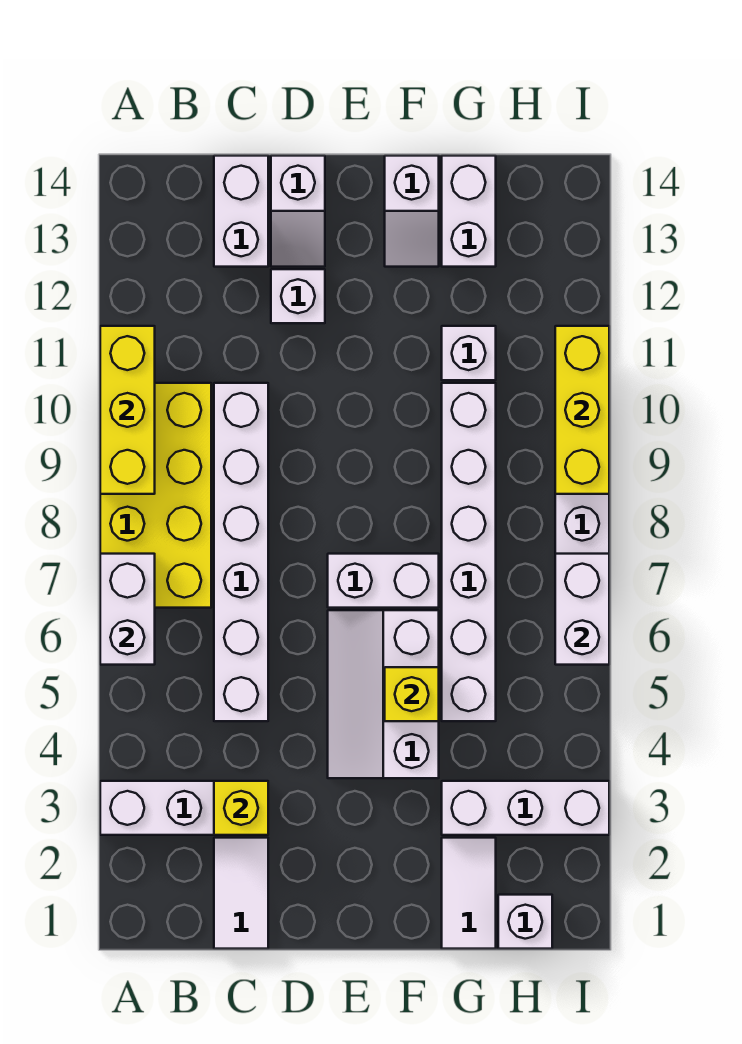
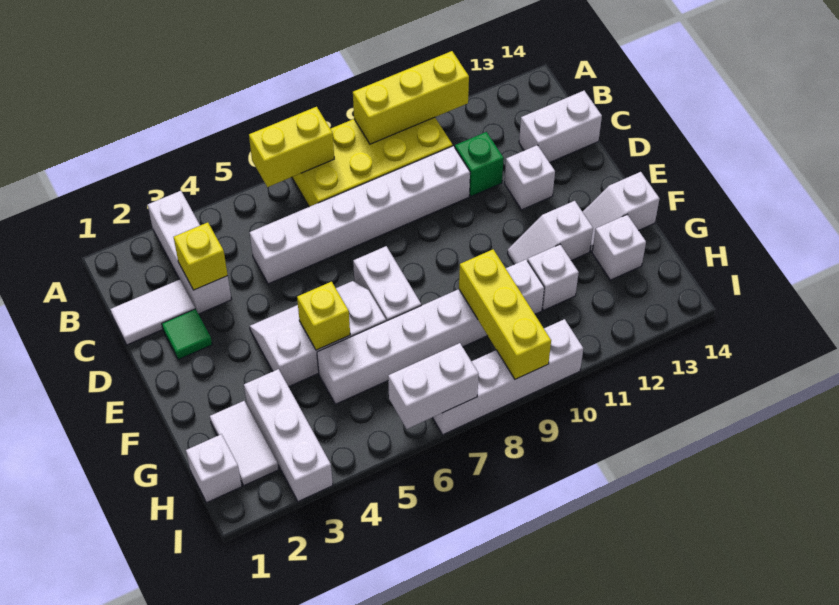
white brick A6:A7 level 2 -> yellow brick A6:A7 level 2
none -> green brick C11 level 1
none -> green tile D2 level 1
white slope D13:D14 level 1 top 14 -> white slope F11:F12 level 1 top 12
white tile G1:G2 level 1 -> white tile G2:H2 level 1
white brick G13:G14 level 1 -> white brick G13 level 1
yellow brick I9:I11 level 2 -> yellow brick G9:I9 level 2

